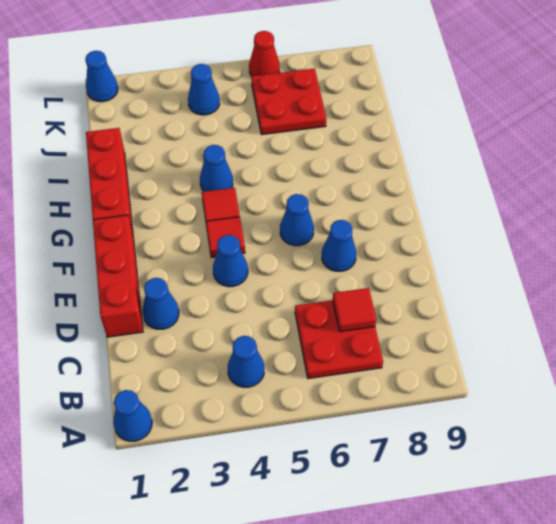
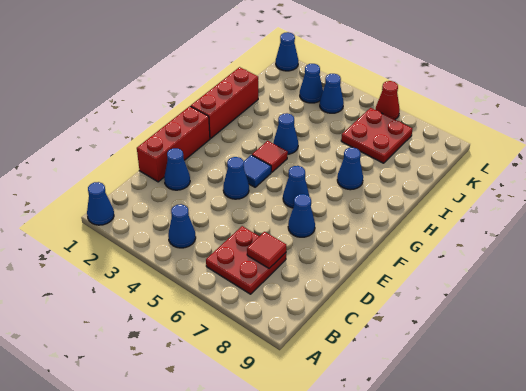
red tile F4 level 1 -> blue tile F4 level 1
none -> blue cone H7 level 1
none -> blue cone K3 level 1

